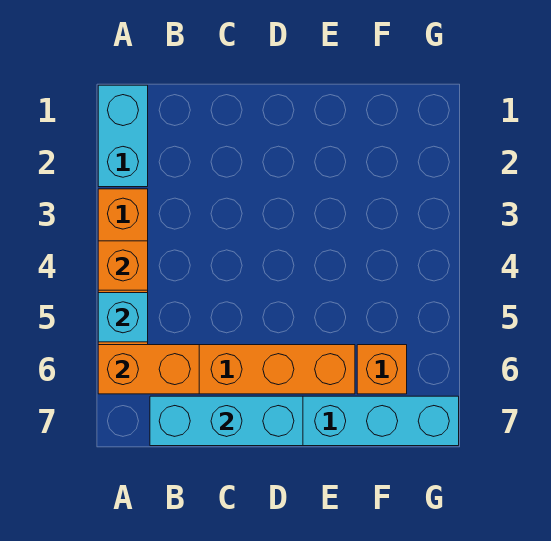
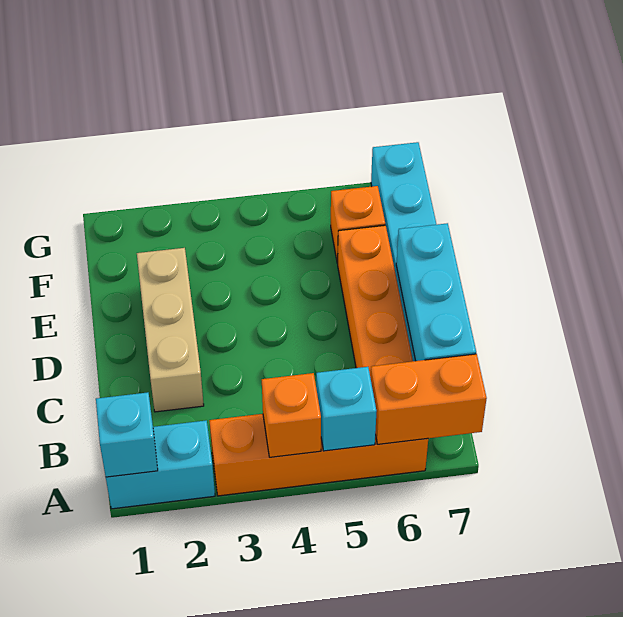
none -> cyan brick A1 level 2
orange brick A6:B6 level 2 -> orange brick A6:A7 level 2
none -> tan brick C2:E2 level 1

